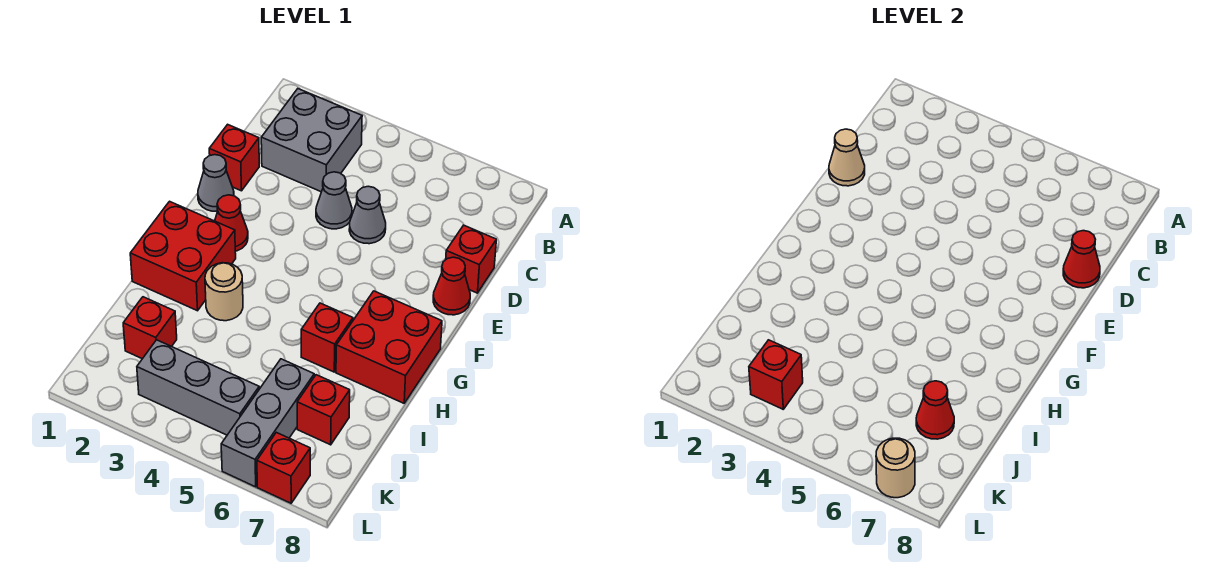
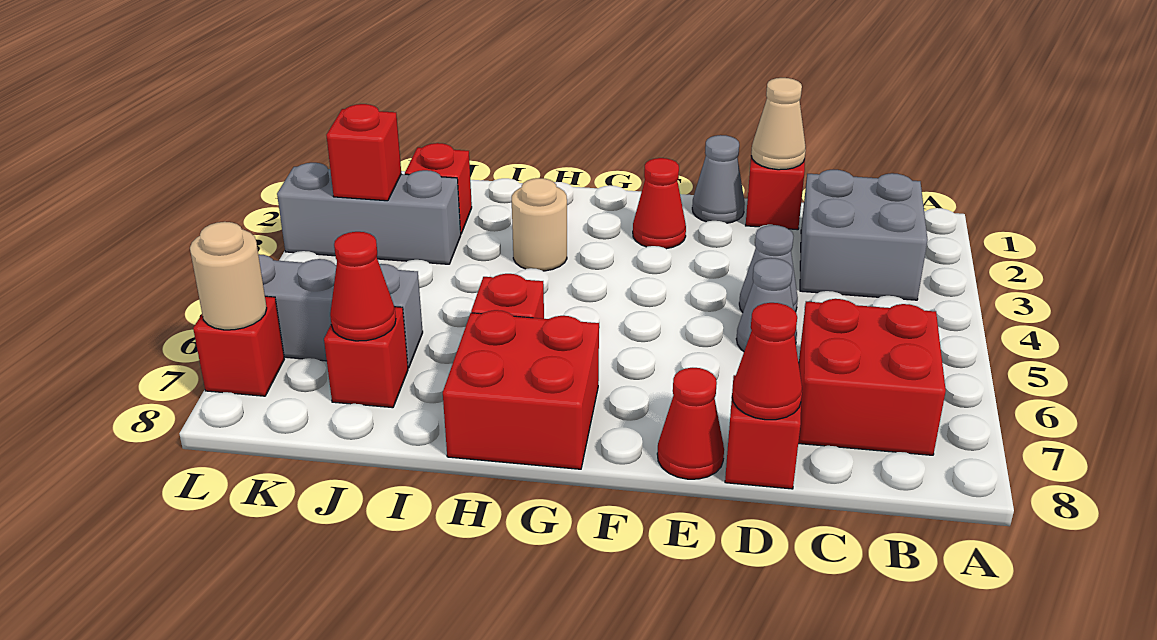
red brick G1:H2 level 1 -> red brick B6:C7 level 1
grey brick K3:K5 level 1 -> grey brick J3:L3 level 1

